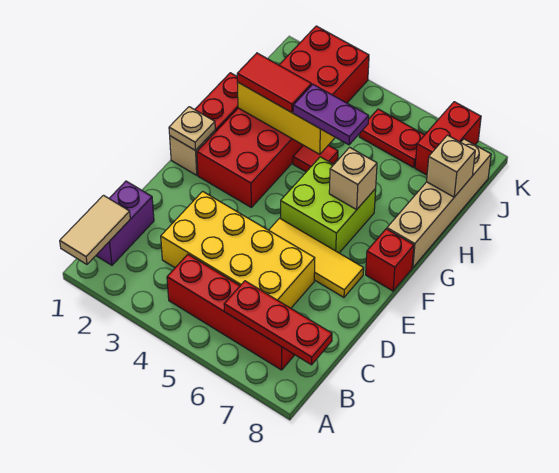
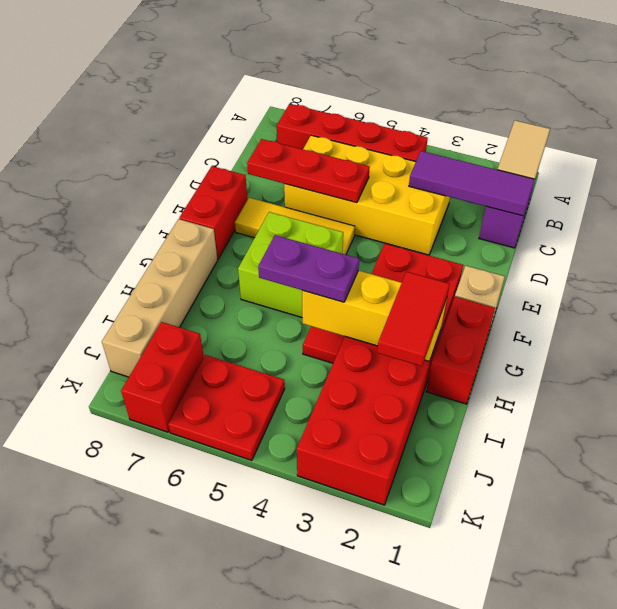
red plate B6:B8 level 2 -> red plate D5:D7 level 2
none -> purple tile C1:C3 level 2
tan plate F1 level 2 -> none
red brick F8 level 1 -> red brick E8:F8 level 1
tan brick G6 level 2 -> none
red tile H2:H3 level 3 -> red tile H2:I2 level 3
tan brick I8 level 2 -> none
red plate J5:J6 level 1 -> red plate J5:K6 level 1

